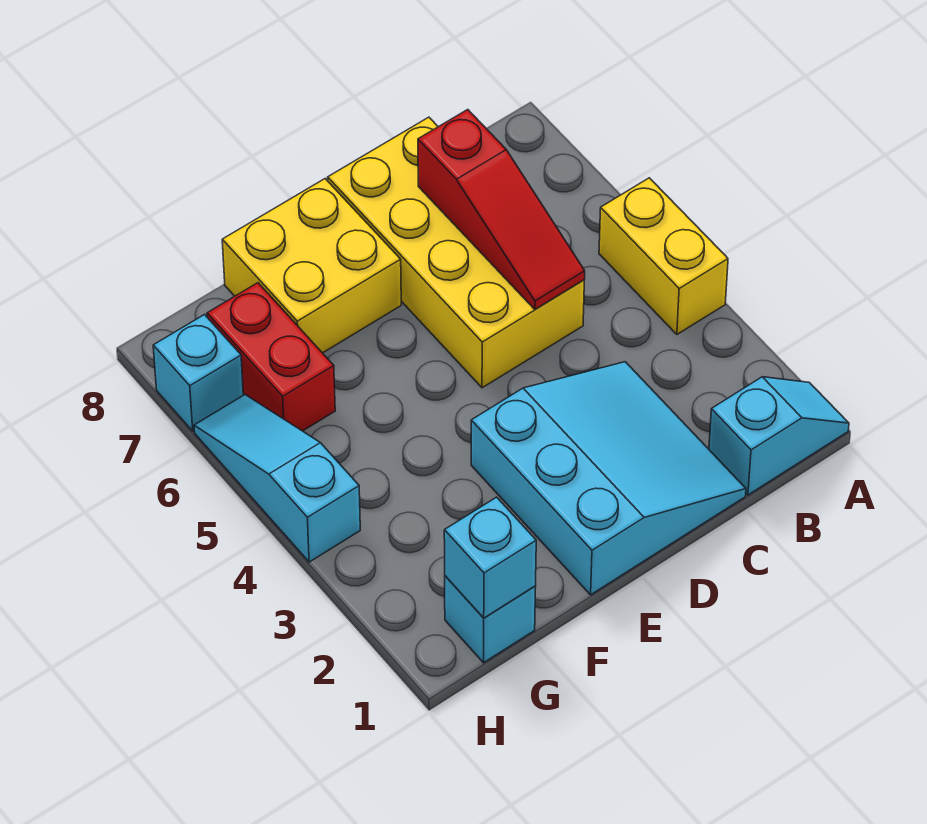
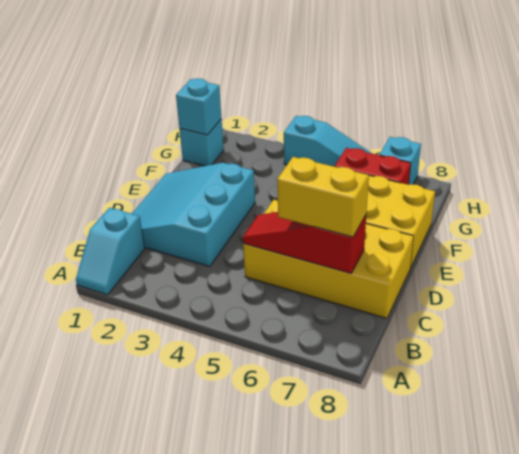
yellow brick A4:A5 level 1 -> yellow brick C6:C7 level 3
cyan slope C1:E3 level 1 top E -> cyan slope C1:E3 level 1 top 3

